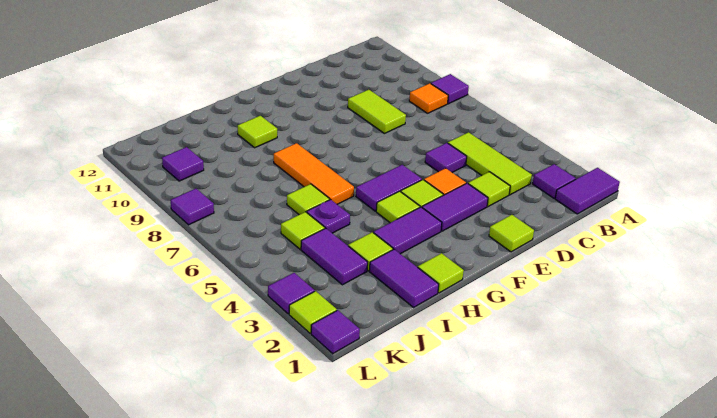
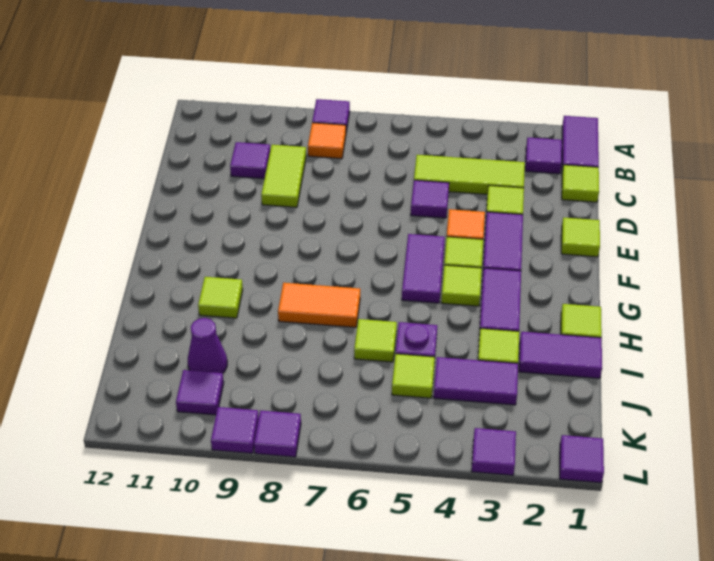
none -> purple tile C10 level 1
lime tile D8:D9 level 1 -> lime tile C9:D9 level 1
orange tile H6:H8 level 1 -> orange tile H7:H8 level 1
none -> purple cone J10 level 1
lime tile L2 level 1 -> lime tile C1 level 1
none -> purple tile L9 level 1

